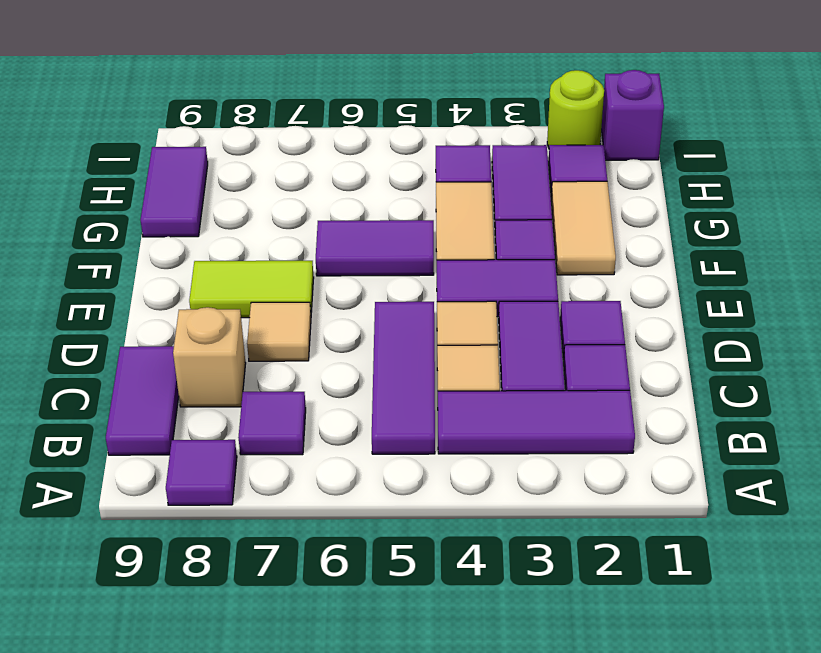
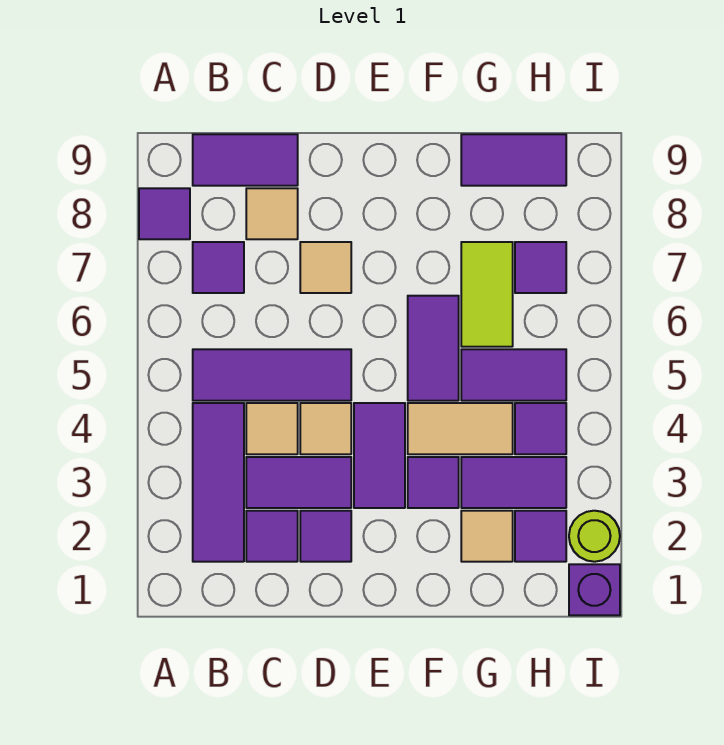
tan brick C8 level 1 -> tan tile C8 level 1
lime tile E7:E8 level 1 -> lime tile G6:G7 level 1
tan tile F2:G2 level 1 -> tan tile G2 level 1
none -> purple tile G5:H5 level 1
none -> purple tile H7 level 1

